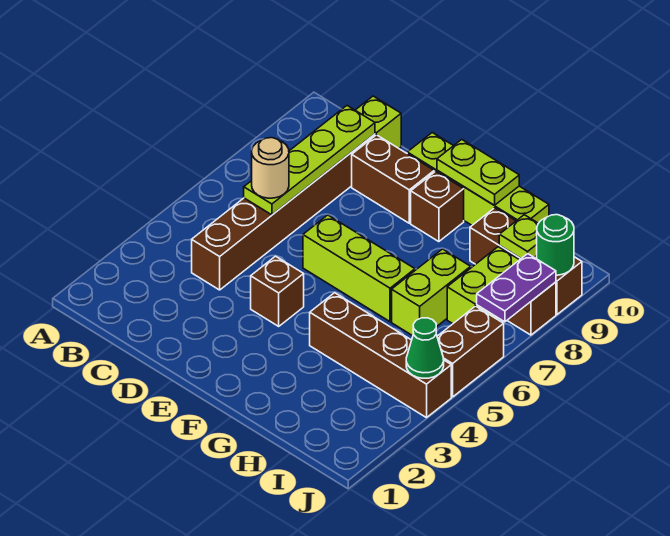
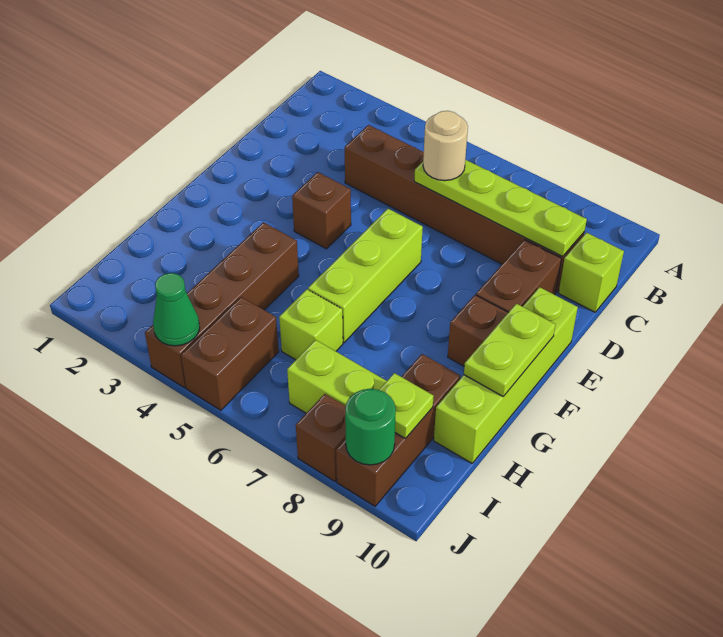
lime brick H6:H7 level 1 -> lime brick H6 level 1
brown brick J5:J6 level 1 -> brown brick I5:J5 level 1
purple plate J7:J8 level 2 -> none

